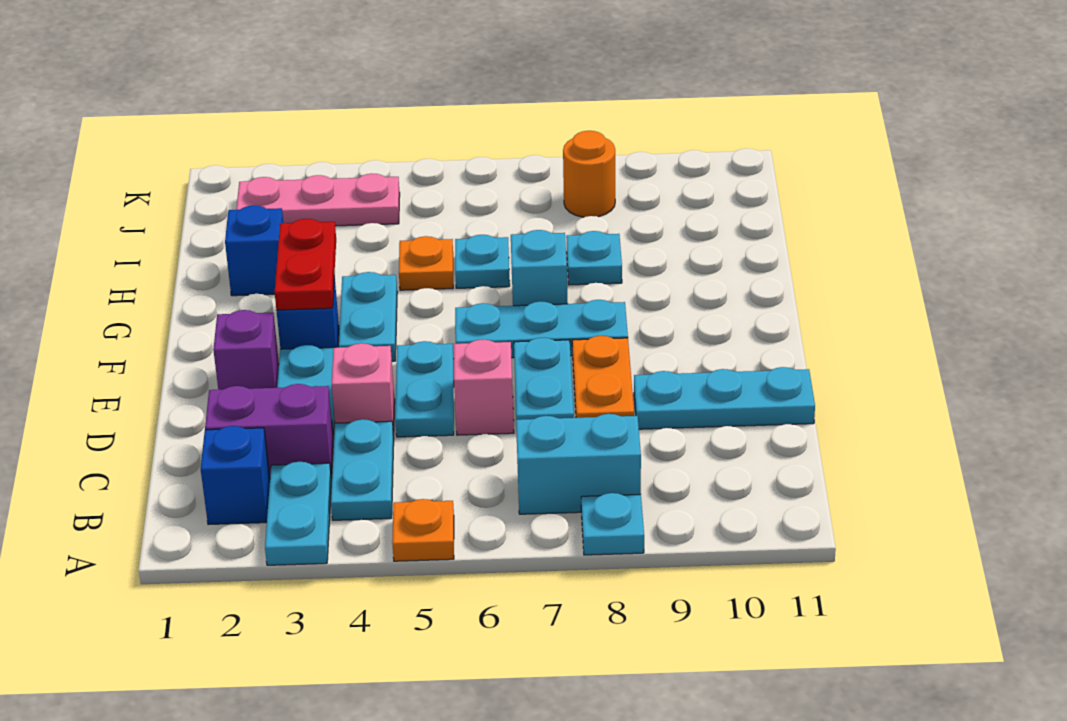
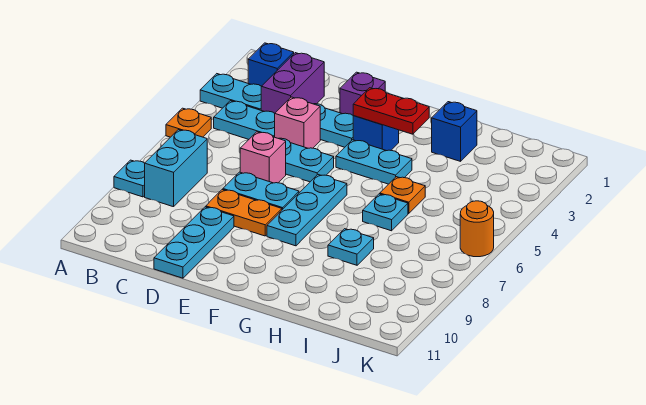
cyan brick G7 level 1 -> none
pink plate J2:J4 level 1 -> none
orange round brick J8 level 1 -> orange round brick K6 level 1

